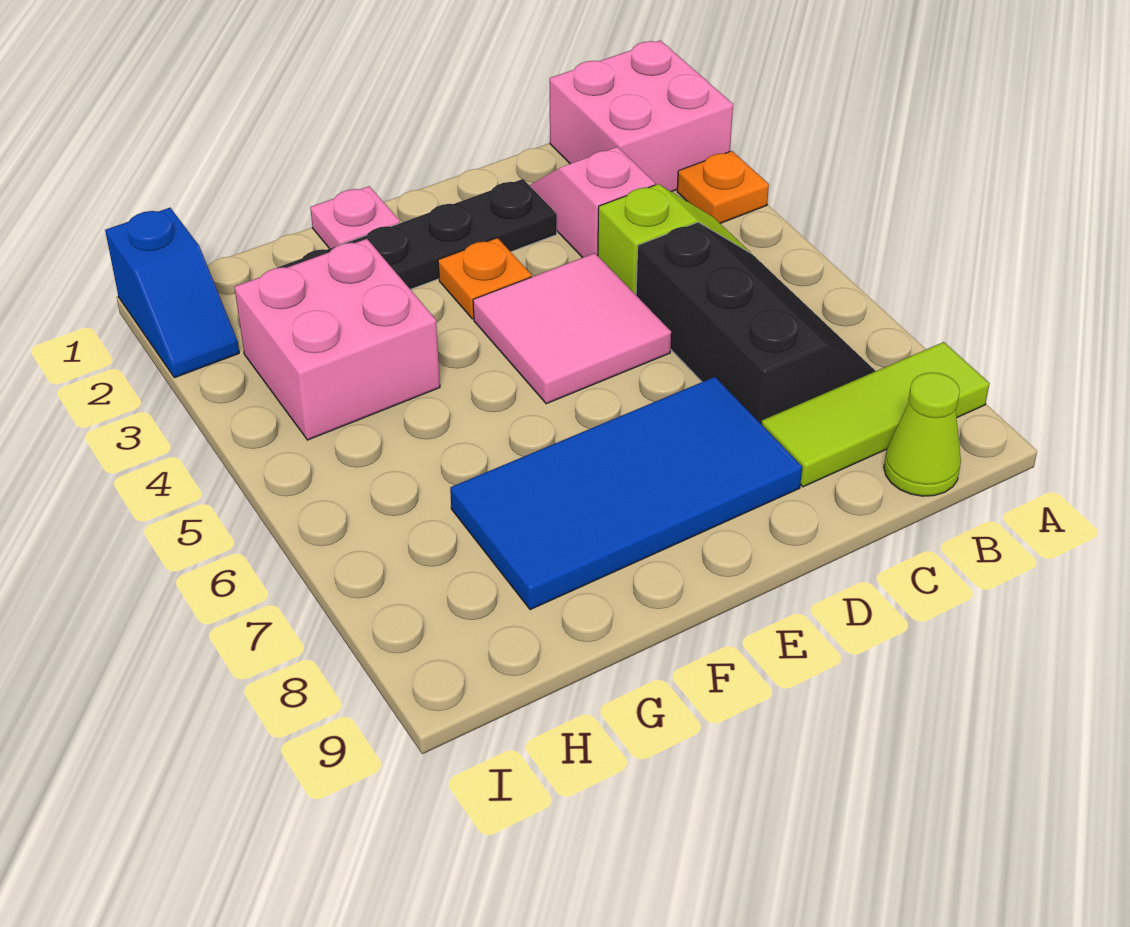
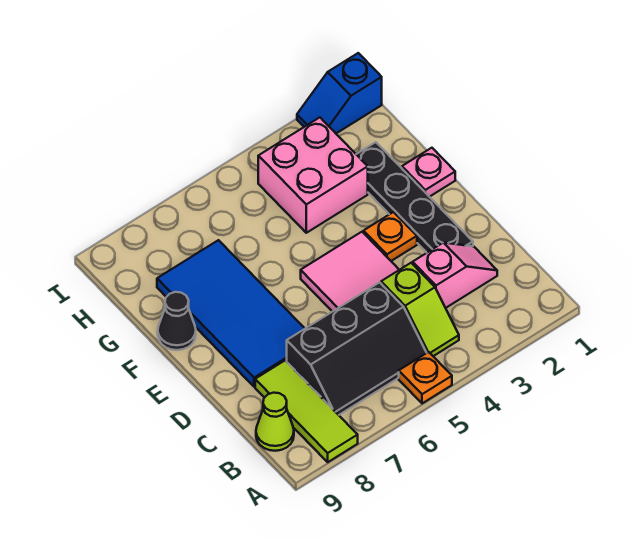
pink brick A1:B2 level 1 -> none
orange plate A3 level 1 -> orange plate A5 level 1
none -> black cone F9 level 1

